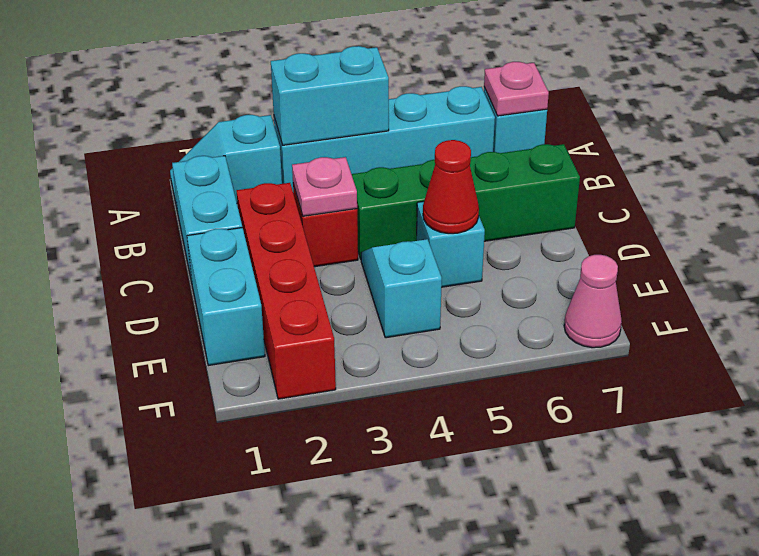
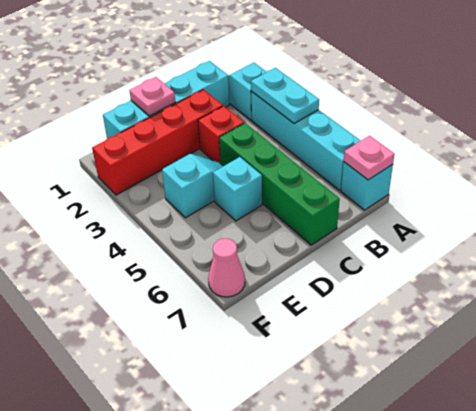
cyan brick A3:A4 level 2 -> cyan plate A3:A4 level 2
pink plate C3 level 2 -> pink plate D1 level 2
red cone D5 level 2 -> none

